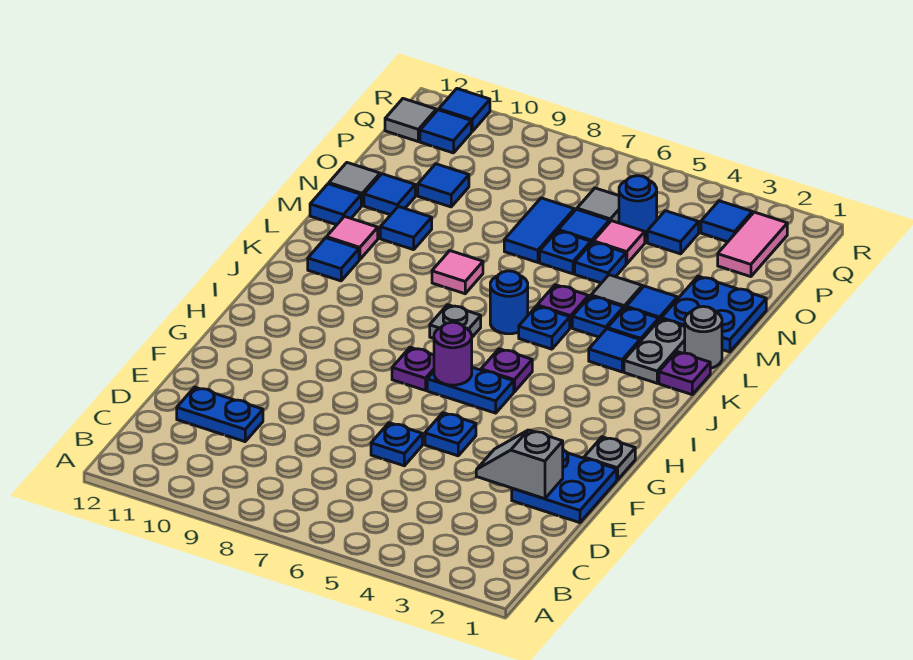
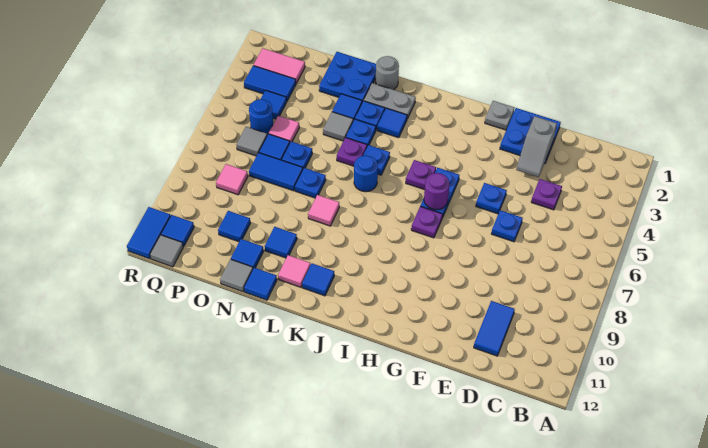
blue plate D10:D11 level 1 -> blue tile D10:D11 level 1
grey plate J7 level 1 -> none
purple plate K1 level 1 -> purple plate D4 level 1
blue plate N5 level 1 -> blue plate M7 level 1
none -> pink tile P8 level 1
blue tile Q3 level 1 -> blue tile P3:Q3 level 1
blue tile R11 level 1 -> blue tile R11:R12 level 1

